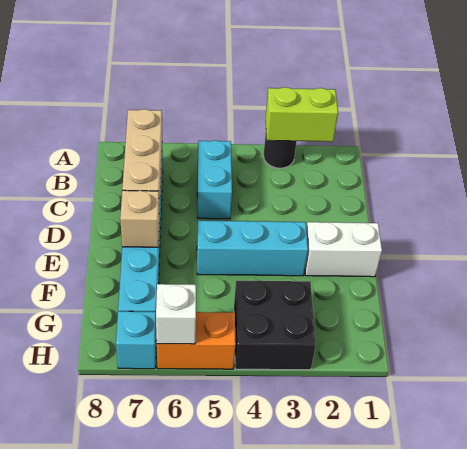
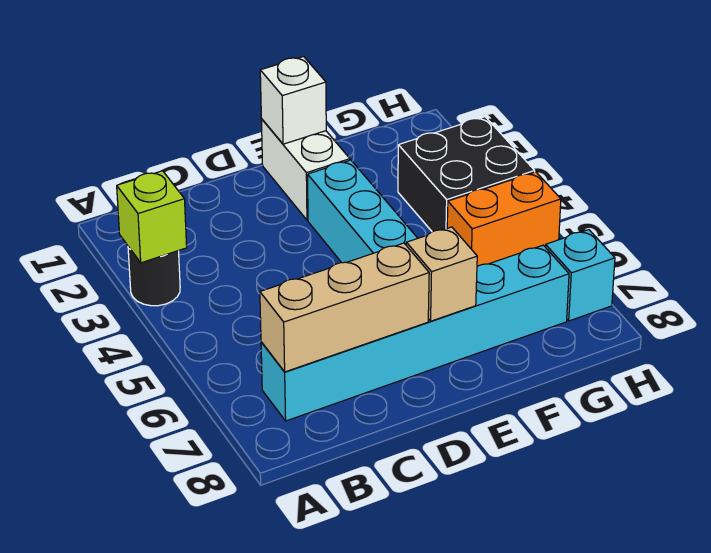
lime brick A2:A3 level 2 -> lime brick A3 level 2
cyan brick B5:C5 level 1 -> none
orange brick H5:H6 level 1 -> orange brick G5:H5 level 1
white brick H6 level 2 -> white brick E1 level 2

